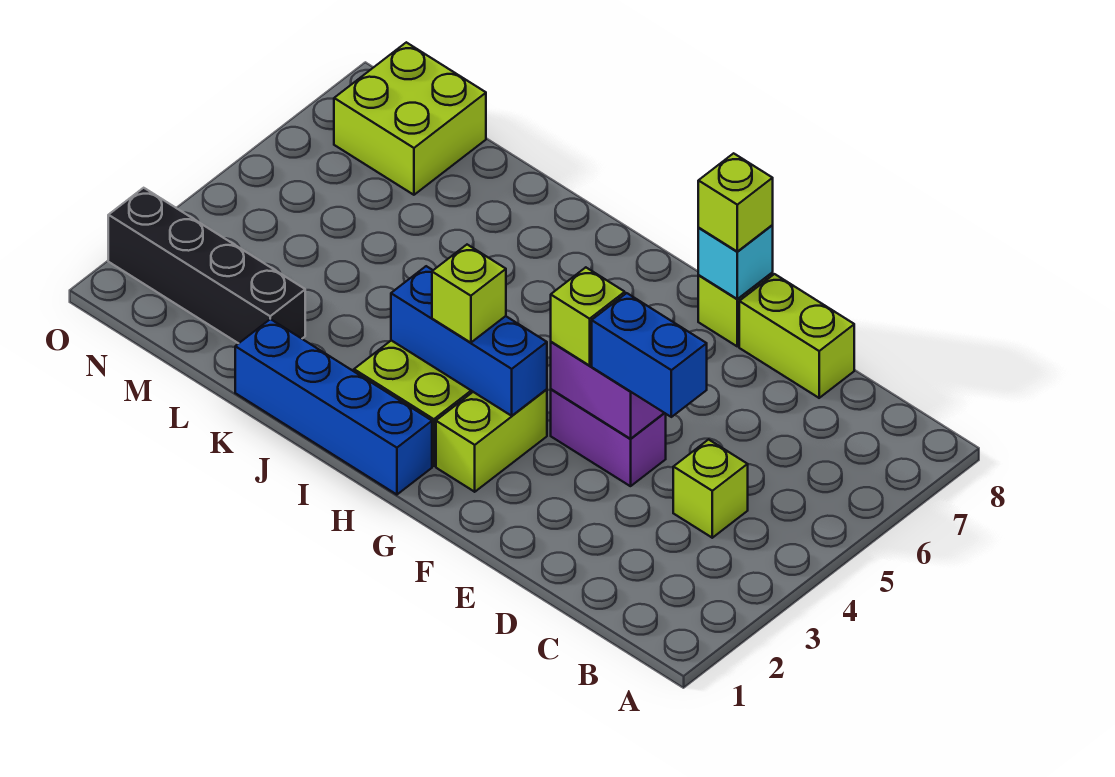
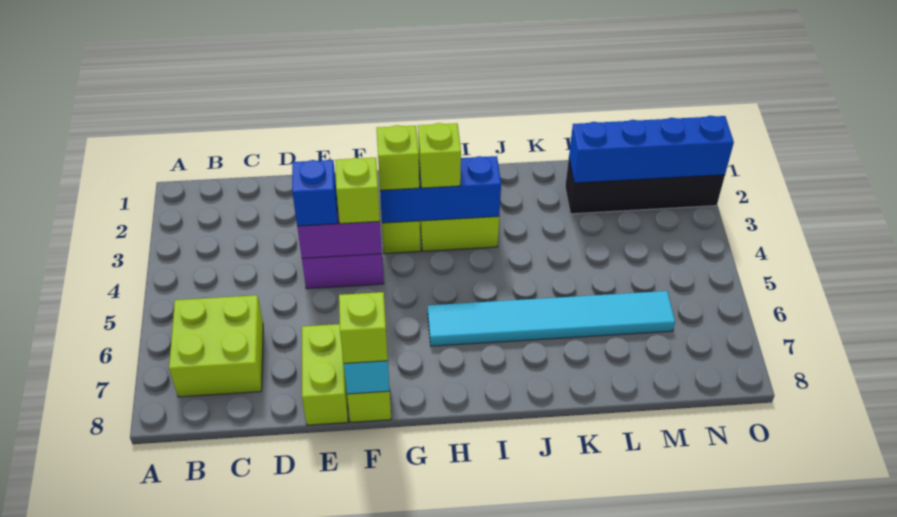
lime brick C4 level 1 -> lime brick G3 level 3
blue brick D4:E4 level 3 -> blue brick E4 level 3
lime brick D8:E8 level 1 -> lime brick E7:E8 level 1
blue brick H1:K1 level 1 -> blue brick L2:O2 level 2
none -> cyan tile H6:M6 level 1
lime brick M7:N8 level 1 -> lime brick B6:C7 level 1

